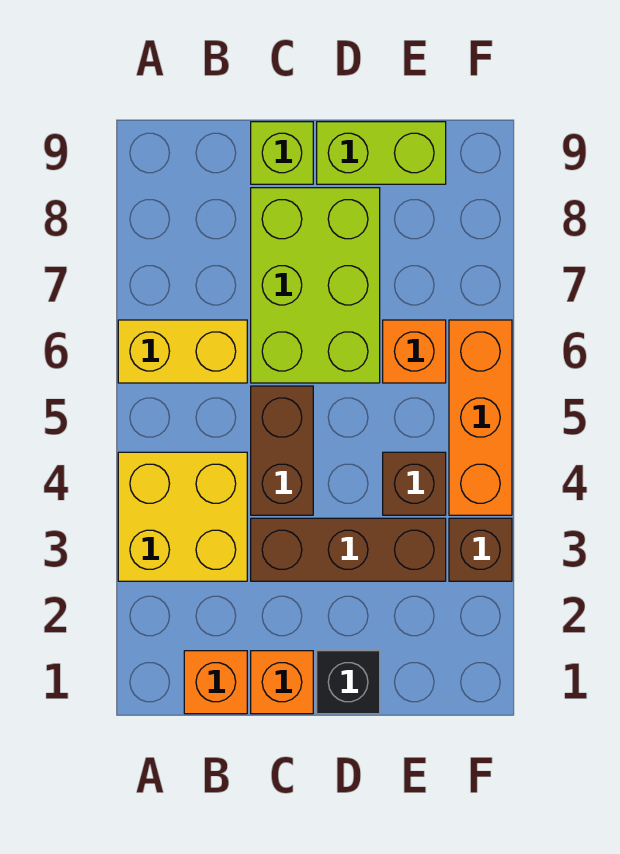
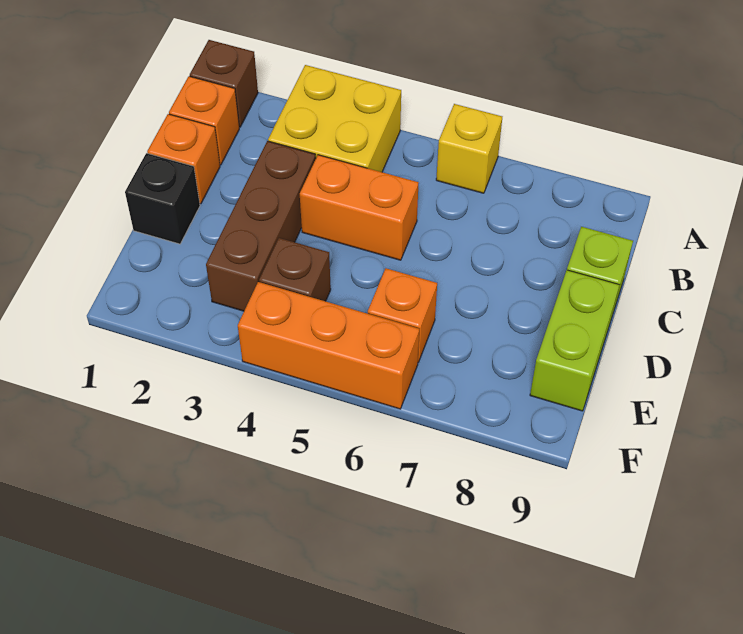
yellow brick A6:B6 level 1 -> yellow brick A6 level 1
brown brick C4:C5 level 1 -> orange brick C4:C5 level 1
lime brick C6:D8 level 1 -> none
brown brick F3 level 1 -> brown brick A1 level 1

